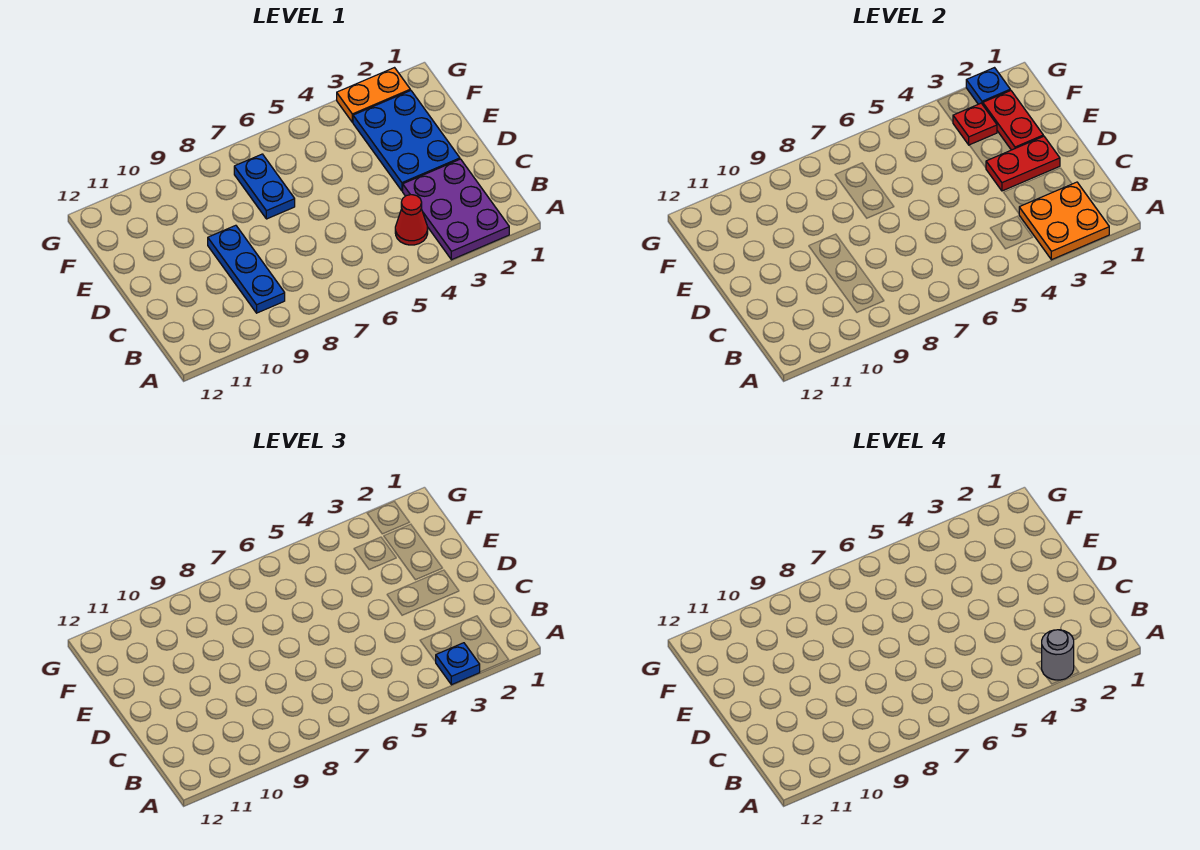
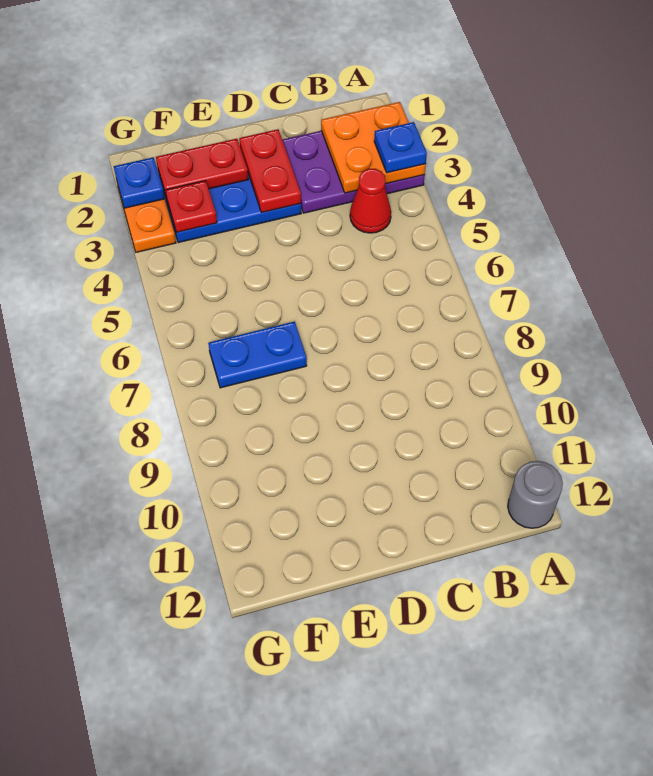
grey round brick A3 level 4 -> grey round brick A12 level 1
blue plate B9:D9 level 1 -> none

